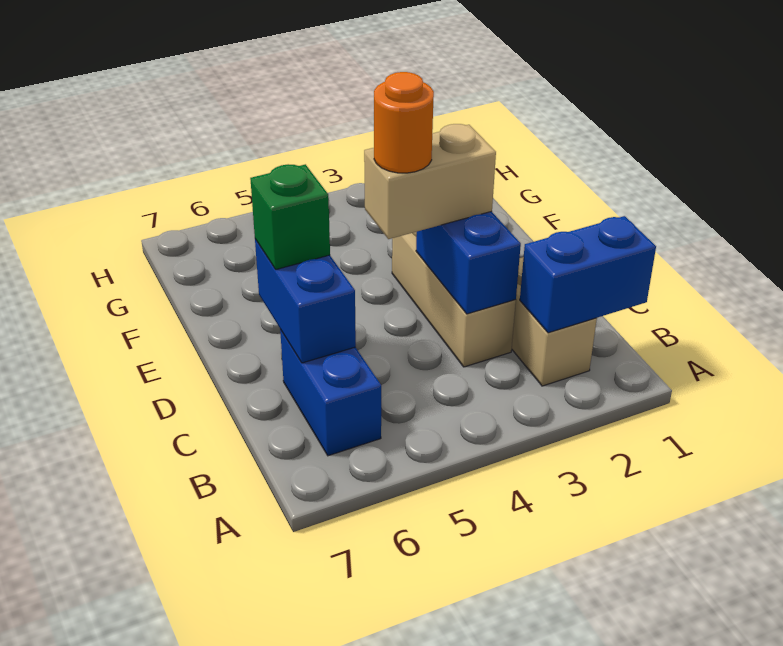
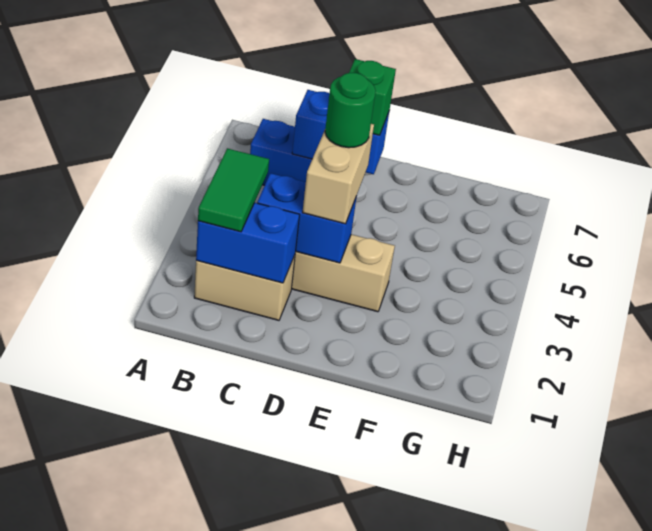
blue brick B1:B2 level 2 -> blue brick B2:C2 level 2
none -> green tile B2:B3 level 3
orange round brick D4 level 4 -> green round brick D4 level 4

